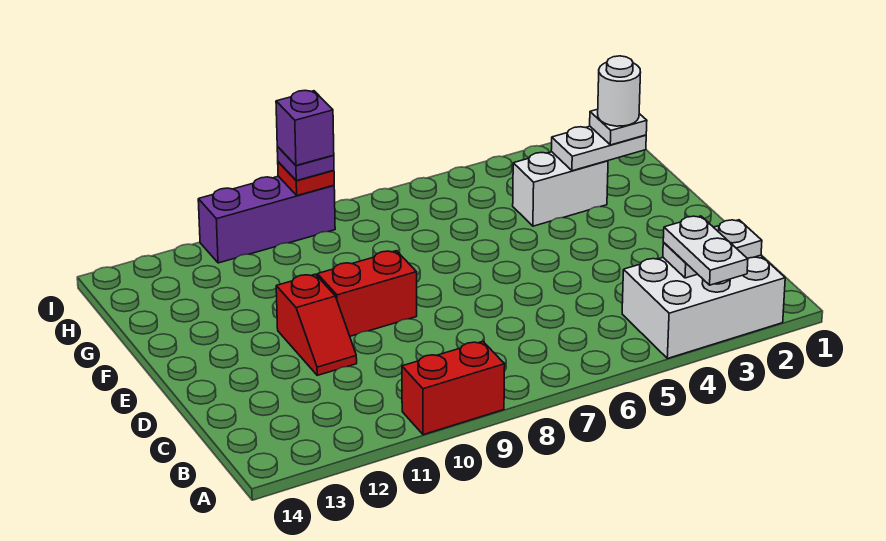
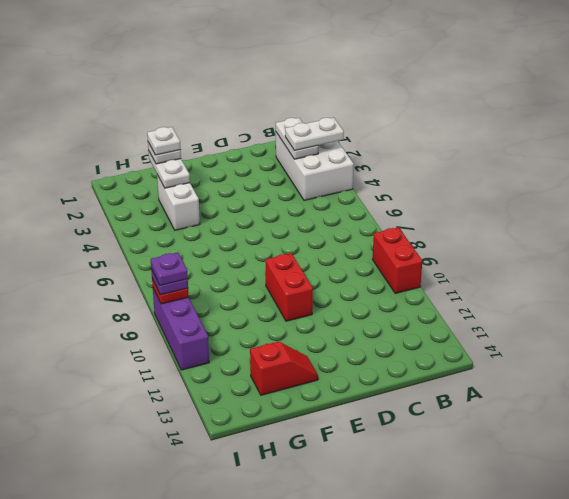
red slope D11:E11 level 1 top E -> red slope F13:G13 level 1 top G
white round brick G2 level 4 -> white plate G2 level 4
purple brick I9 level 4 -> purple plate I9 level 4

